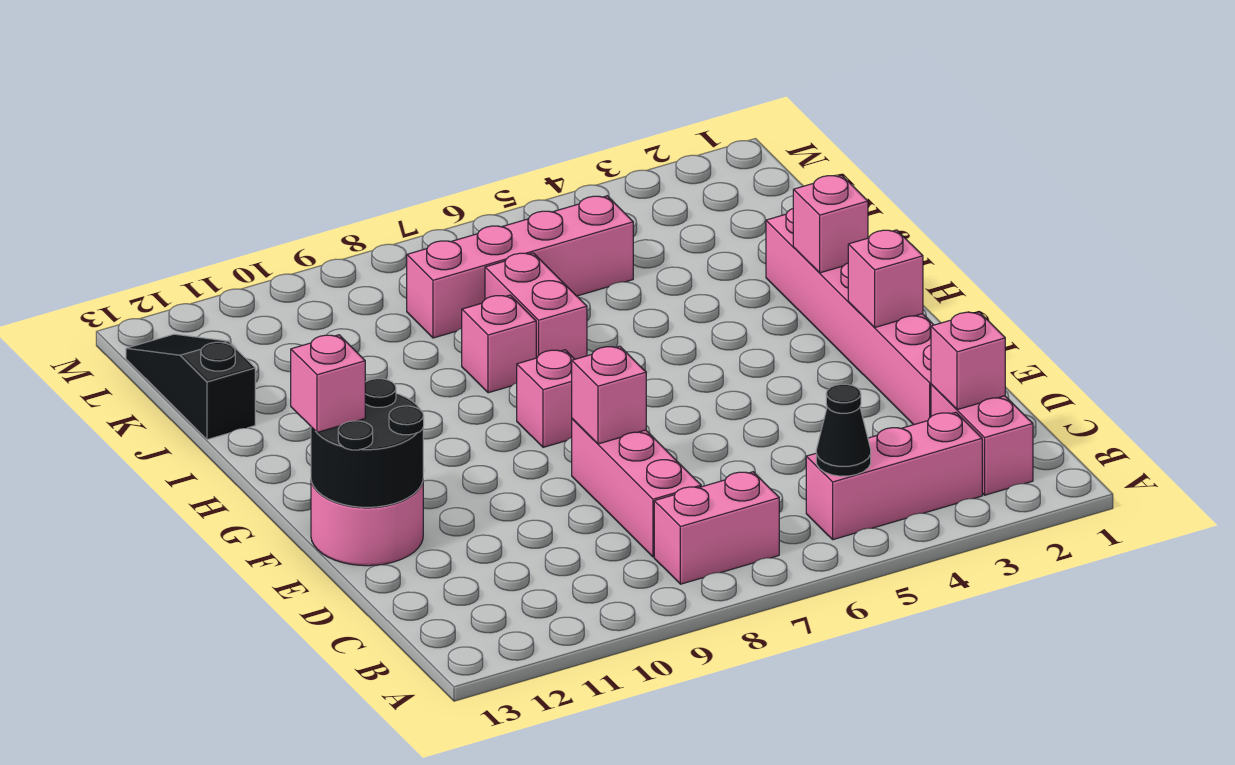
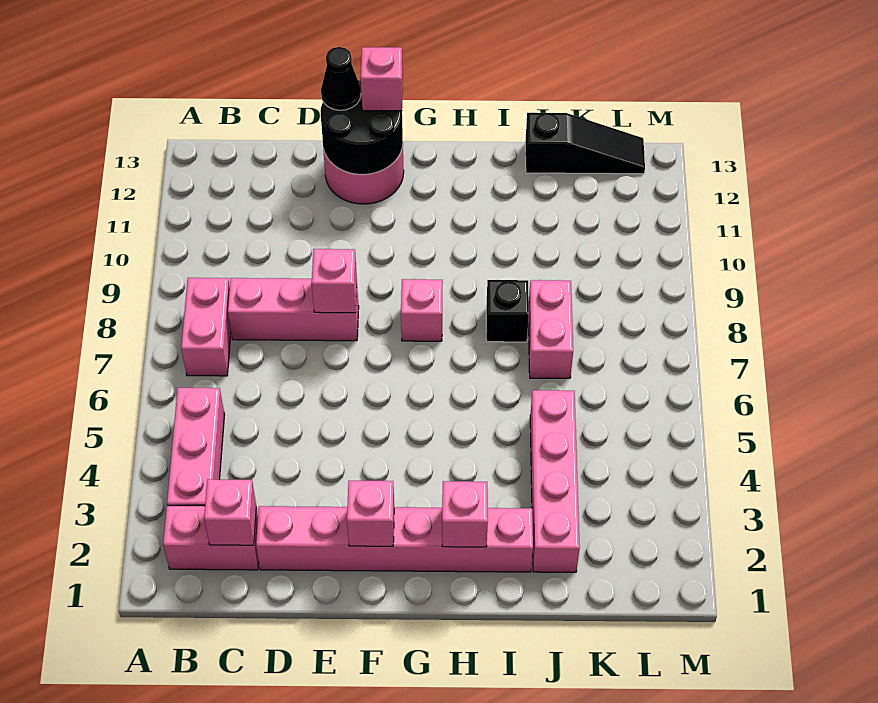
black cone B5 level 2 -> black cone E13 level 3
pink brick I7:J7 level 1 -> pink brick J7:J8 level 1
pink brick I8 level 1 -> black brick I8 level 1
pink brick K5:K8 level 1 -> pink brick J2:J5 level 1

